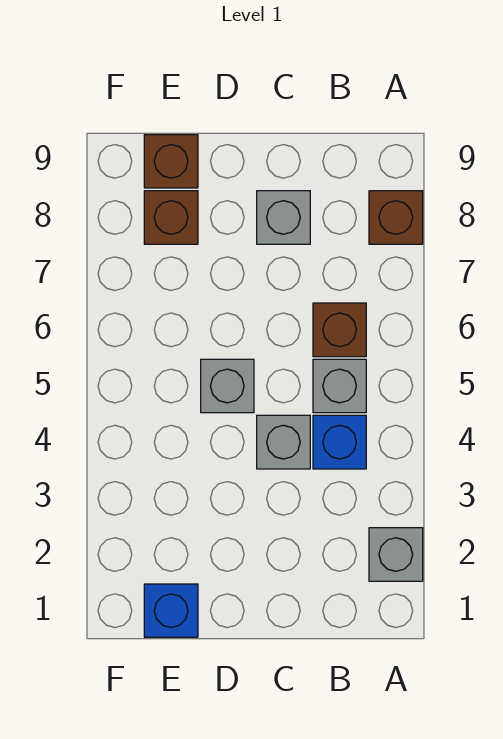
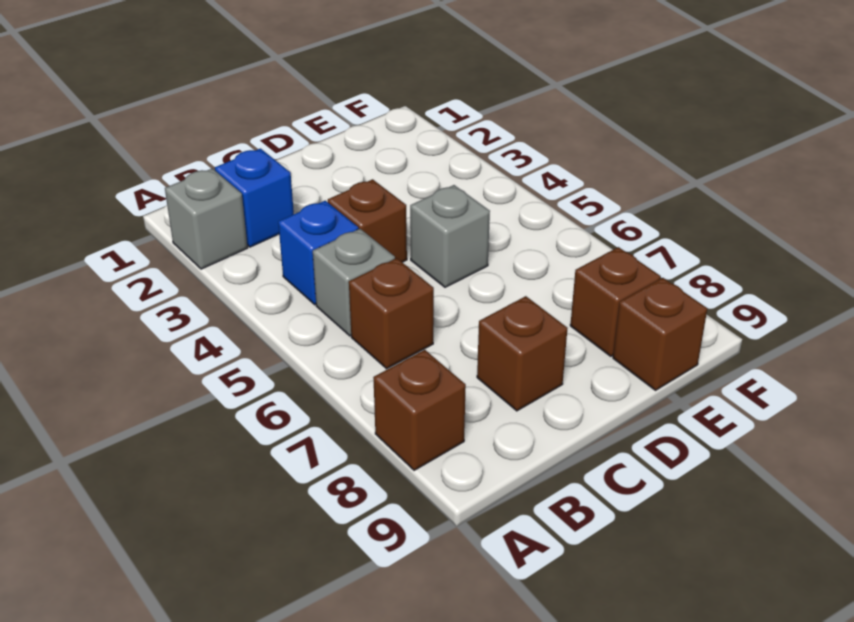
grey brick C4 level 1 -> brown brick C4 level 1
grey brick C8 level 1 -> brown brick C8 level 1
blue brick E1 level 1 -> blue brick B2 level 1

